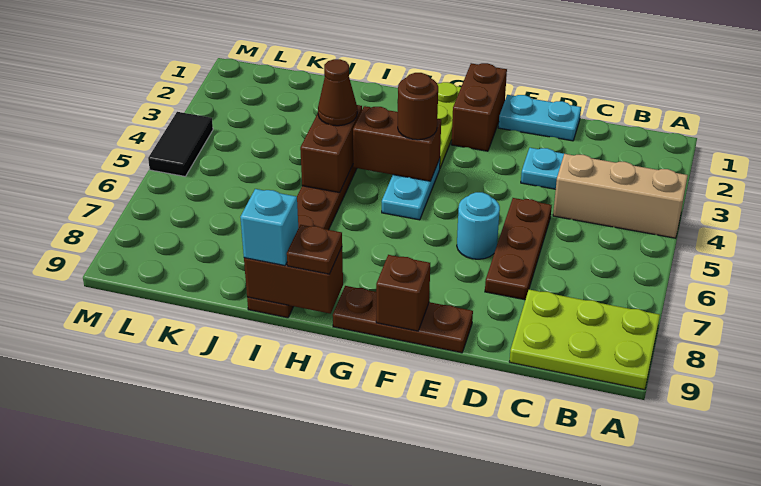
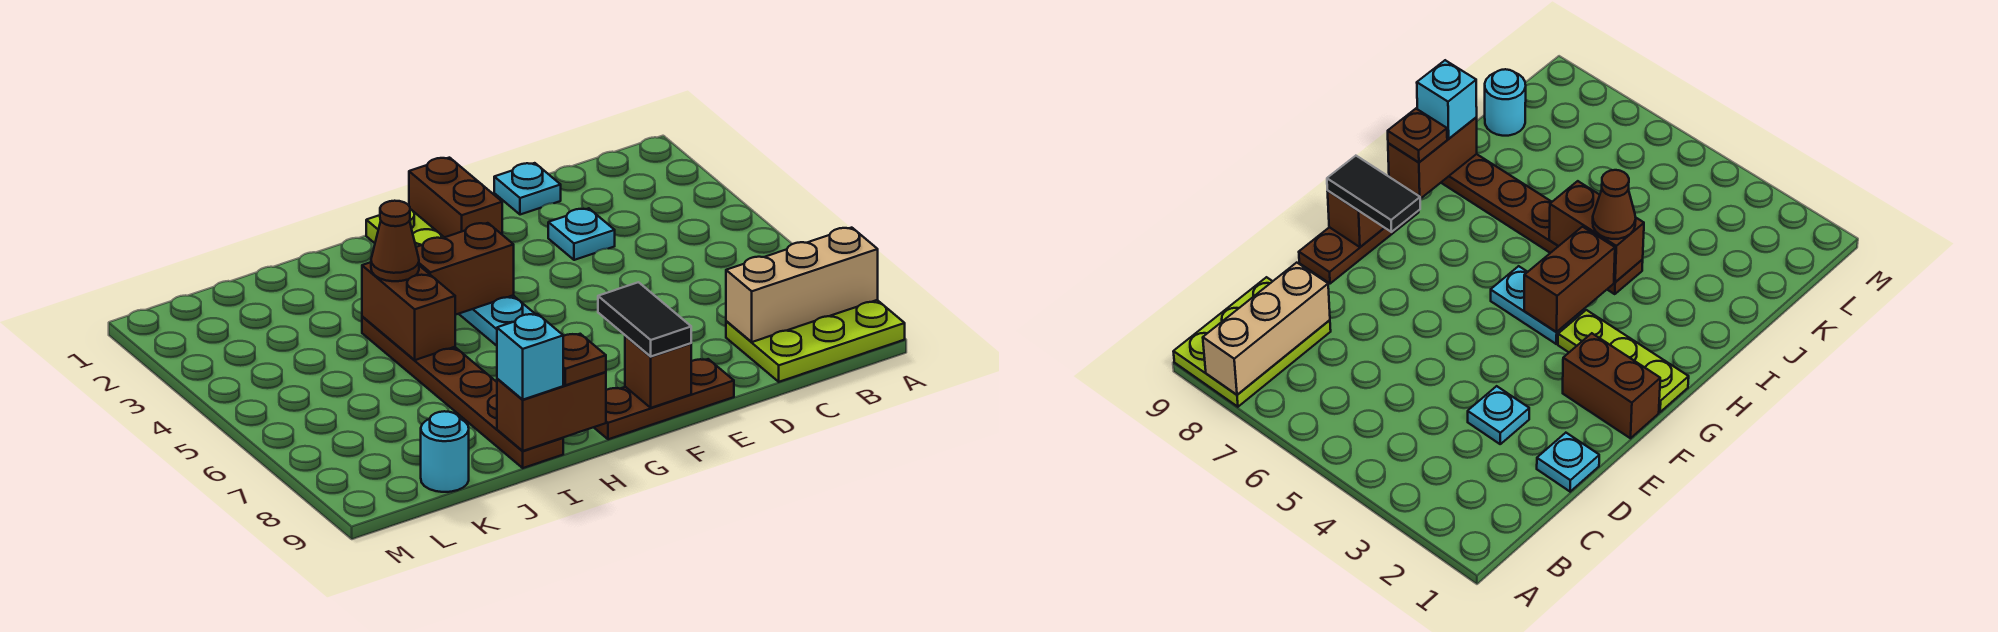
tan brick A4:C4 level 1 -> tan brick A8:C8 level 2
cyan plate D1:E1 level 1 -> cyan plate D1 level 1
brown plate D5:D7 level 1 -> none
cyan round brick E6 level 1 -> cyan round brick K9 level 1
brown round brick G4 level 3 -> none
black tile M4:M5 level 1 -> black tile F8:F9 level 3

